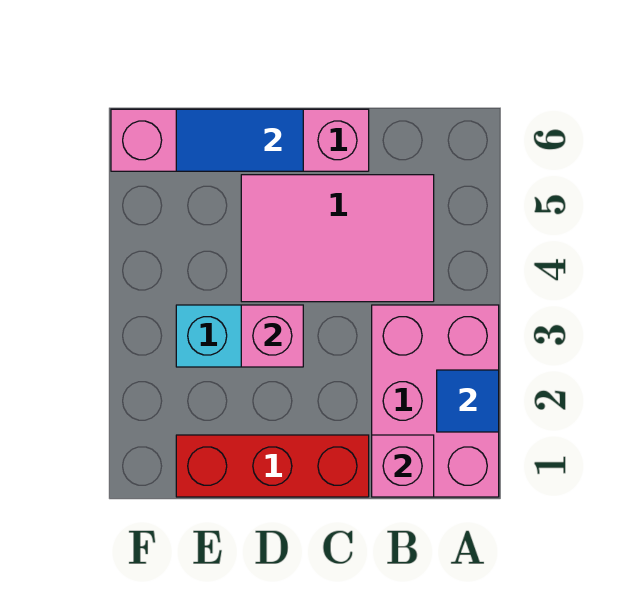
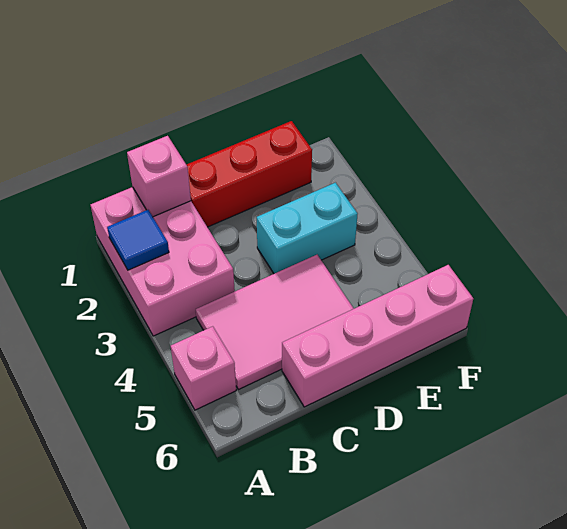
pink brick D3 level 2 -> pink brick A5 level 1
blue tile D6:E6 level 2 -> none

